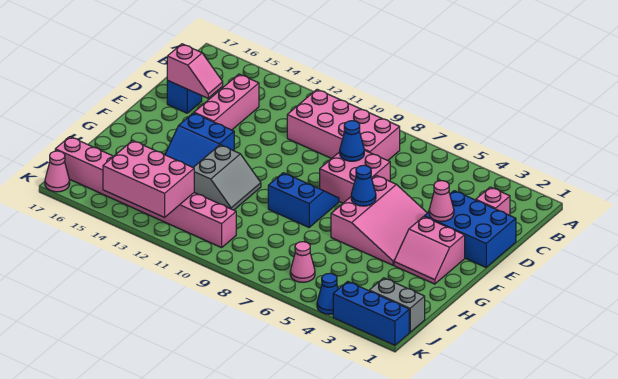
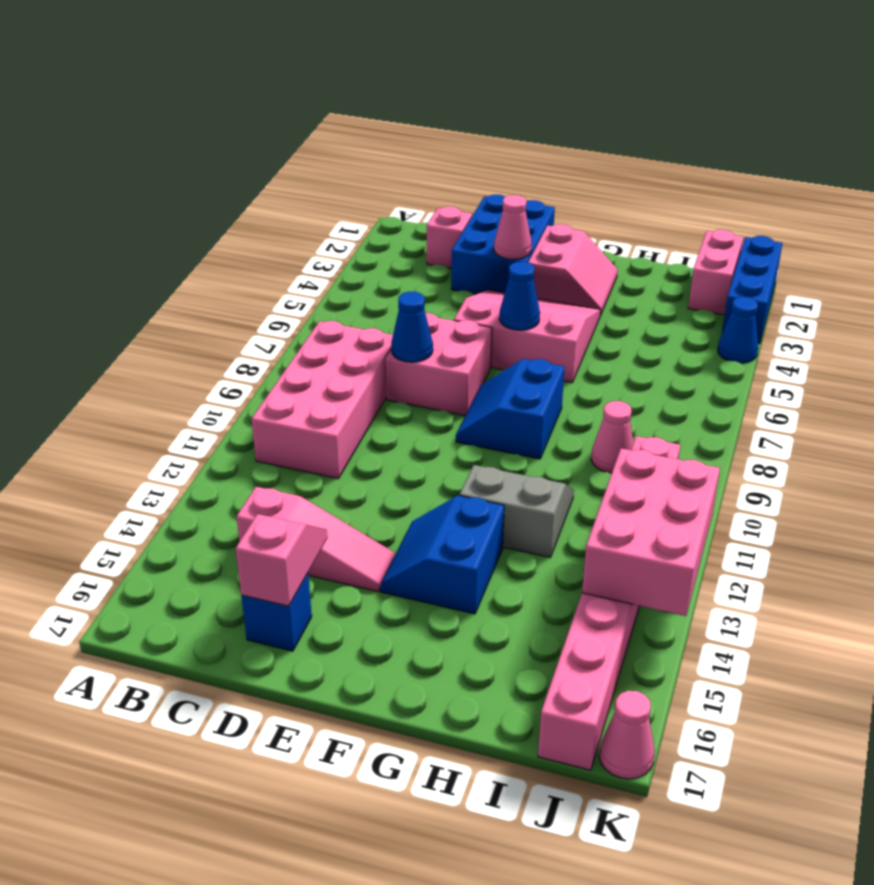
pink brick C14:E14 level 1 -> pink slope C14:E14 level 1 top C
blue slope F13:G14 level 1 top F -> blue slope F13:G14 level 1 top G
grey brick J1:J2 level 1 -> pink brick J1:J2 level 1
pink cone J6 level 1 -> pink cone I9 level 1

